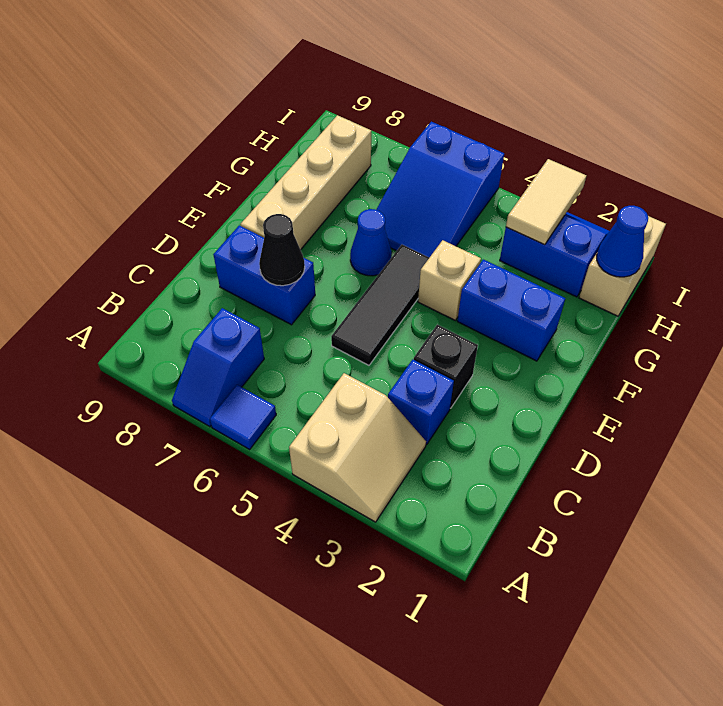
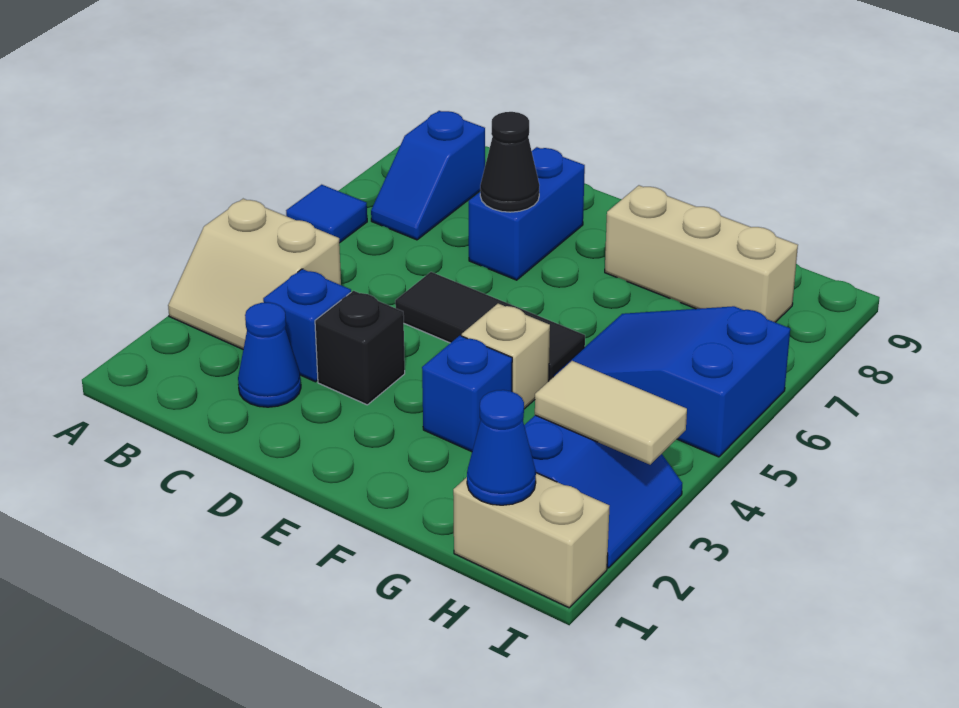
blue slope A7:B7 level 1 top B -> blue slope B7:B8 level 1 top 8
tan brick E8:H8 level 1 -> tan brick F8:H8 level 1
blue brick F2:F3 level 1 -> blue brick F3 level 1
blue cone F6 level 1 -> blue cone C2 level 1

